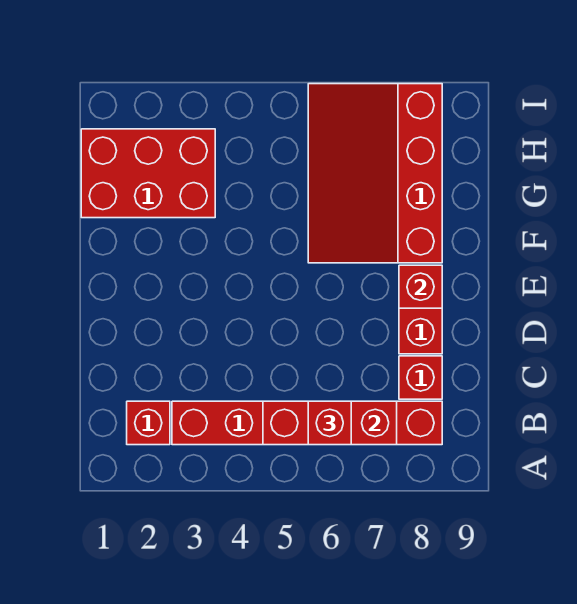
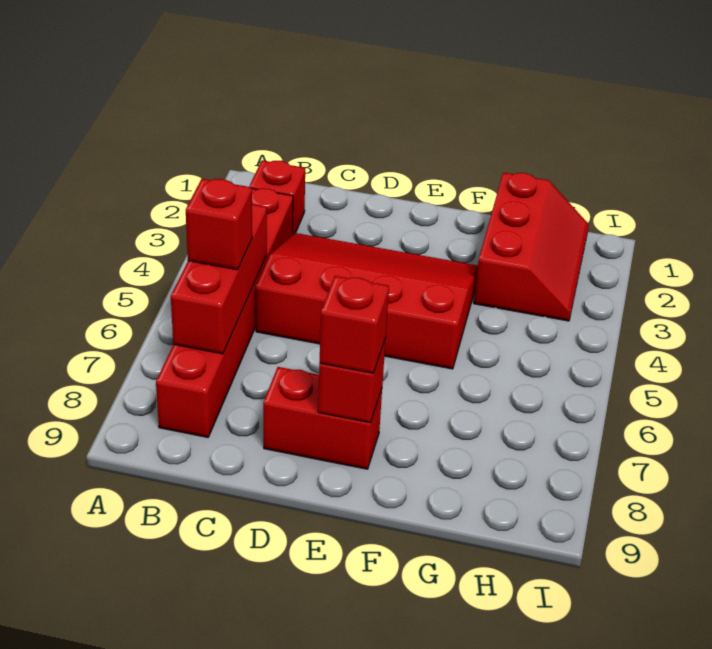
red brick C8 level 1 -> red brick E8 level 3
red slope F6:I8 level 1 top 8 -> red slope C3:F5 level 1 top 5
red brick G1:H3 level 1 -> red slope G1:H3 level 1 top G

